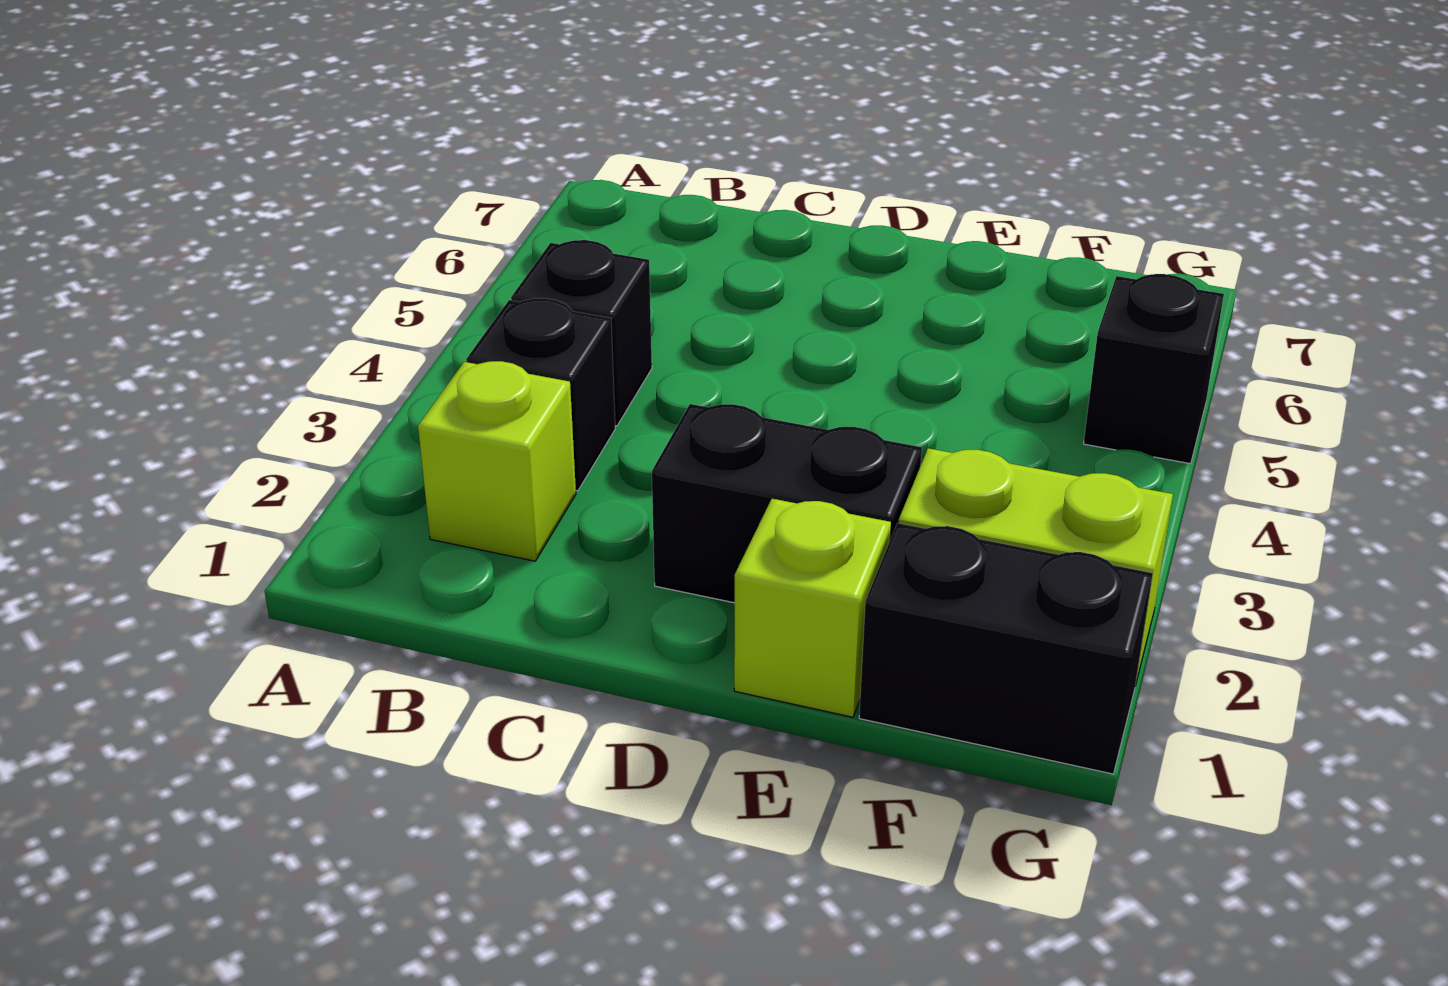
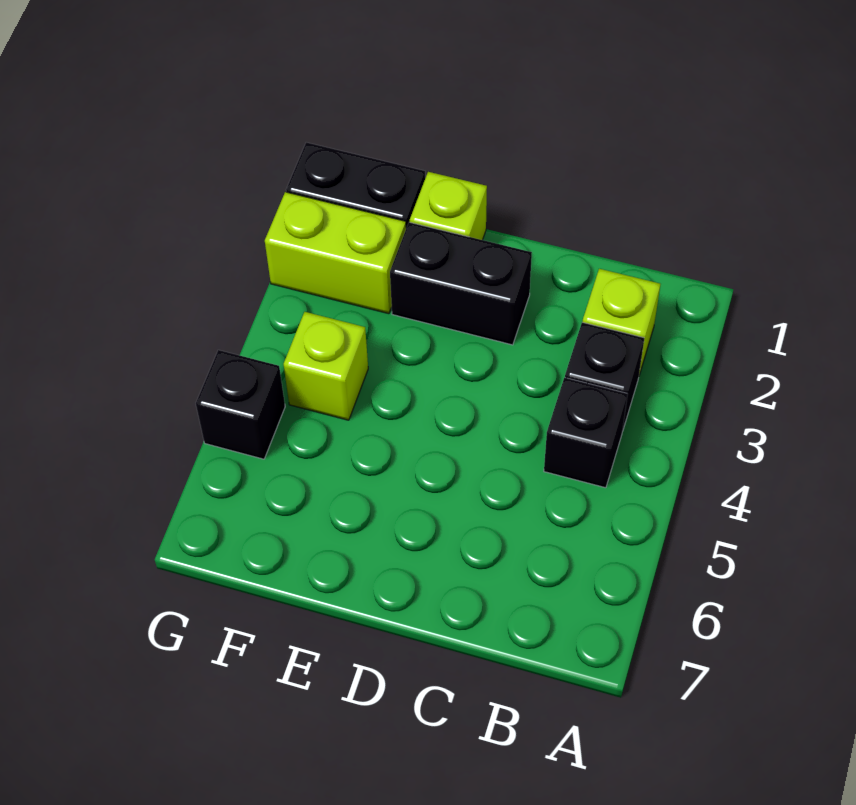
none -> lime brick F4 level 1

